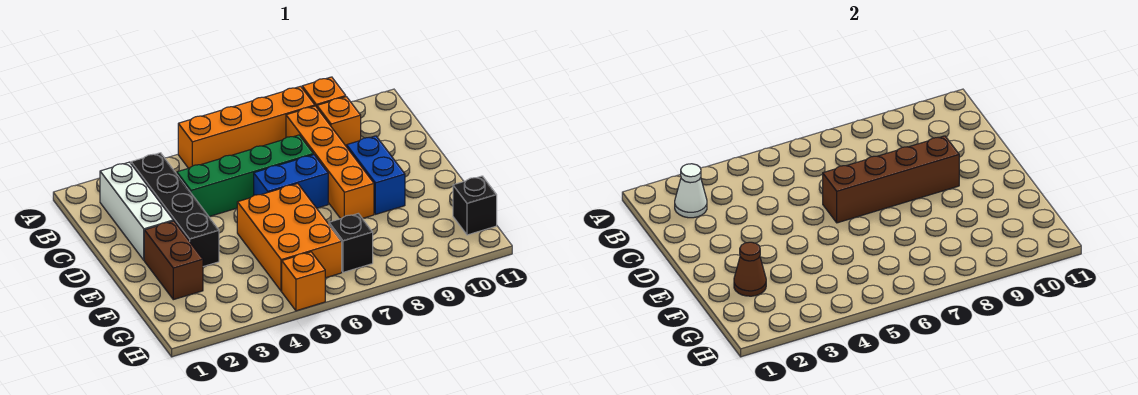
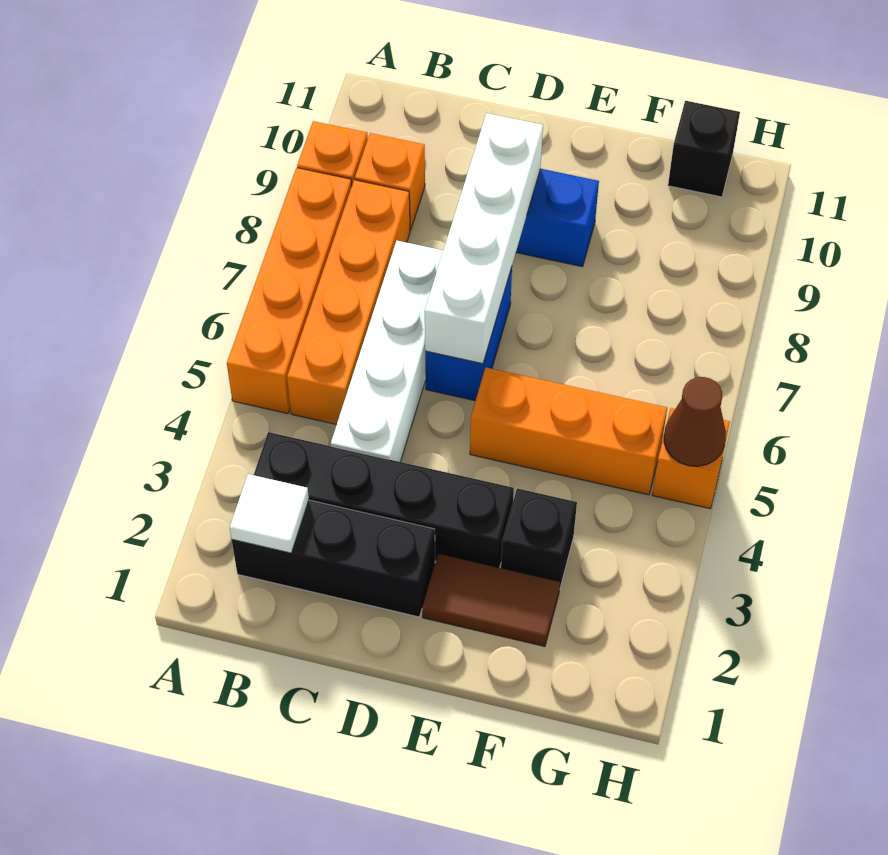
white brick B2:D2 level 1 -> black brick B2:D2 level 1
white cone B2 level 2 -> white tile B2 level 2
orange brick B8:E8 level 1 -> orange brick B5:B8 level 1
green brick C4:C7 level 1 -> white brick C4:C7 level 1
brown brick D6:D9 level 2 -> white brick D6:D9 level 2
brown brick E2:F2 level 1 -> brown tile E2:F2 level 1
orange brick E5:G6 level 1 -> orange brick E5:G5 level 1
brown cone F2 level 2 -> brown cone H5 level 2
black brick G7 level 1 -> black brick F3 level 1

